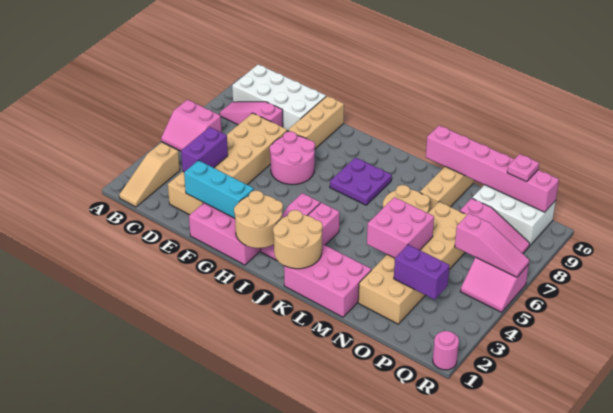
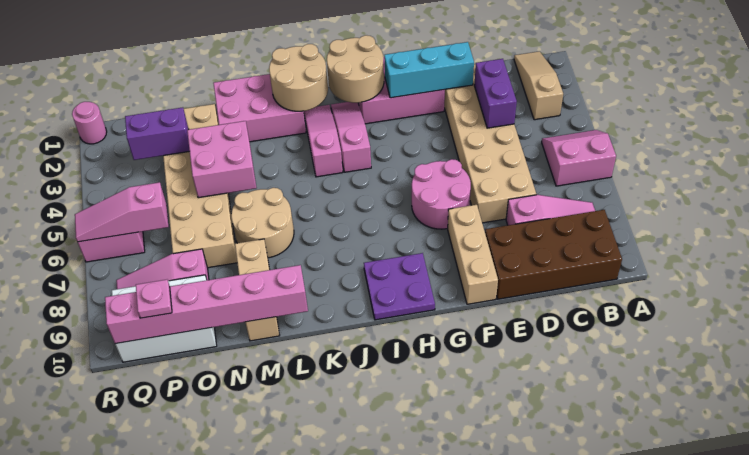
white brick B9:E10 level 1 -> brown brick B9:E10 level 1
purple plate I7:J8 level 1 -> purple plate H9:I10 level 1

